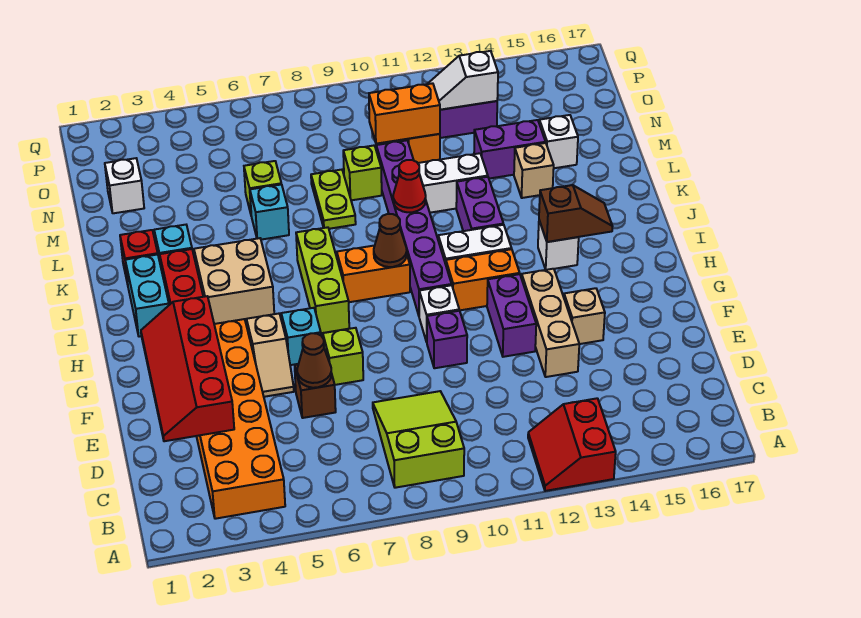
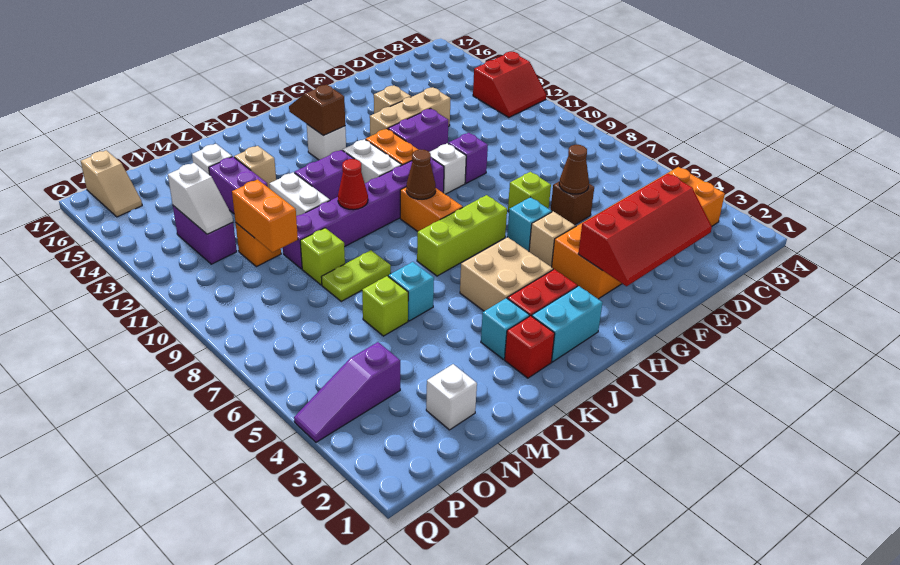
lime slope B8:D9 level 1 top B -> none
none -> purple slope O4:Q4 level 1 top O
none -> tan slope P16:P17 level 1 top 17

